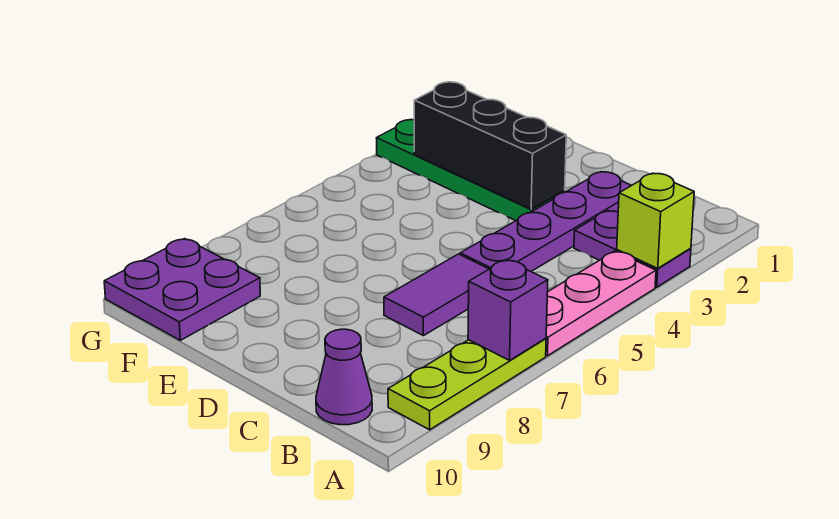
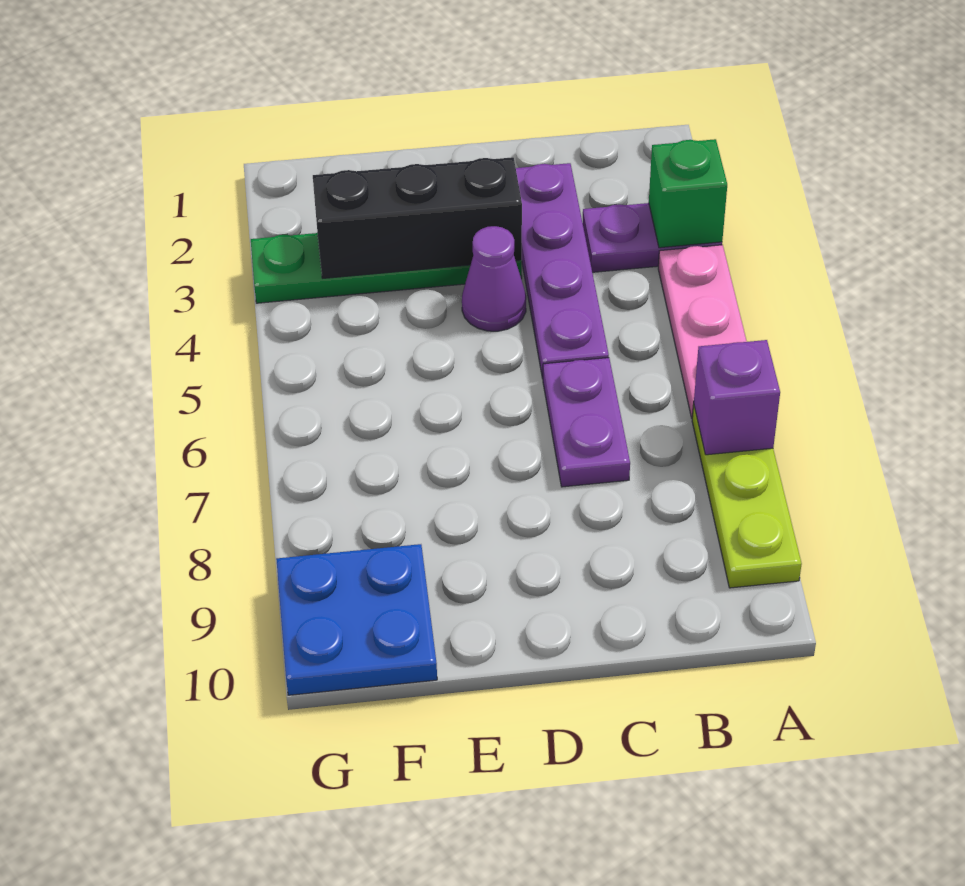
lime brick A3 level 2 -> green brick A3 level 2
purple cone B10 level 1 -> purple cone D4 level 1
purple tile C6:C7 level 1 -> purple plate C6:C7 level 1
purple plate F9:G10 level 1 -> blue plate F9:G10 level 1

